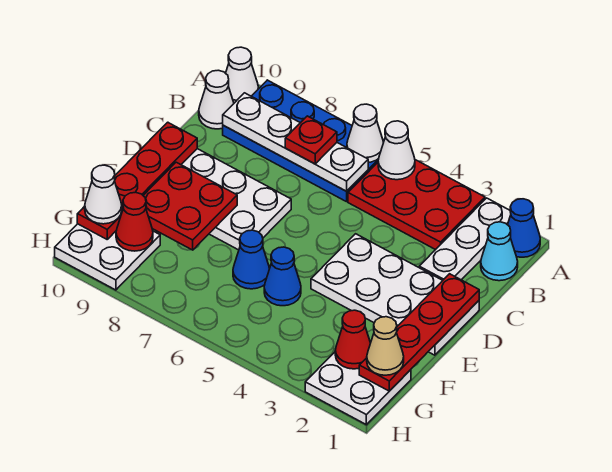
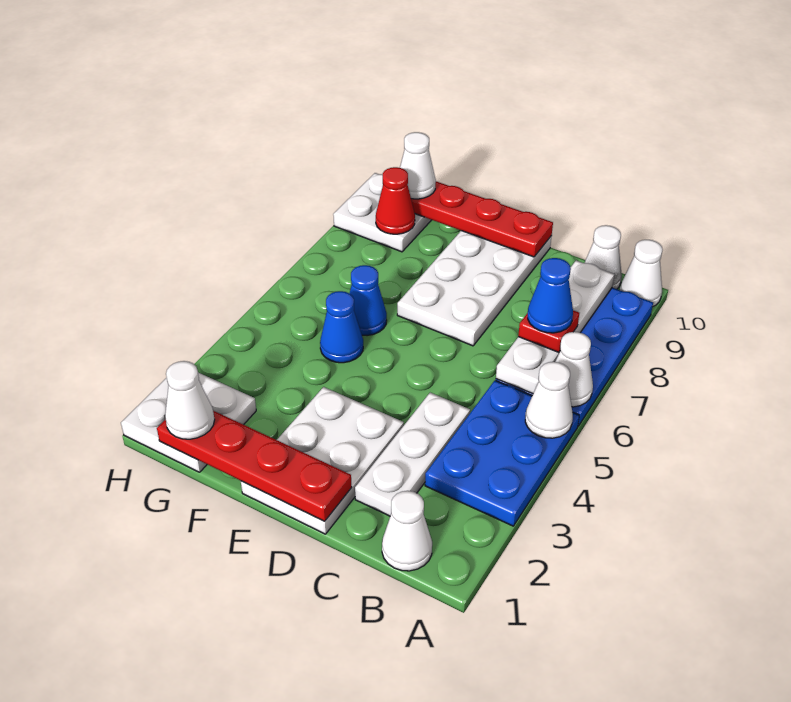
blue cone A1 level 1 -> blue cone B7 level 4
white plate A2:C2 level 1 -> white plate C2:C4 level 1
red plate A3:B5 level 1 -> blue plate A3:B5 level 1
cyan cone B1 level 1 -> white cone B1 level 1
white plate D1:E4 level 1 -> white plate D1:E3 level 1
red plate E8:F9 level 2 -> none
tan cone G1 level 3 -> white cone G1 level 3
red cone G2 level 2 -> none

